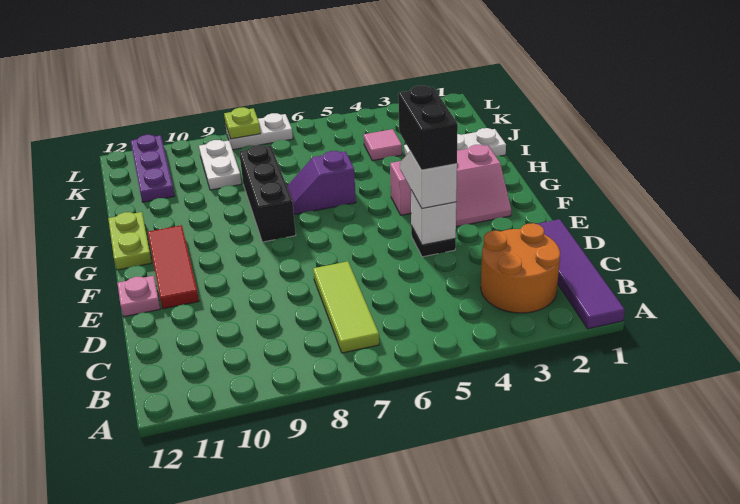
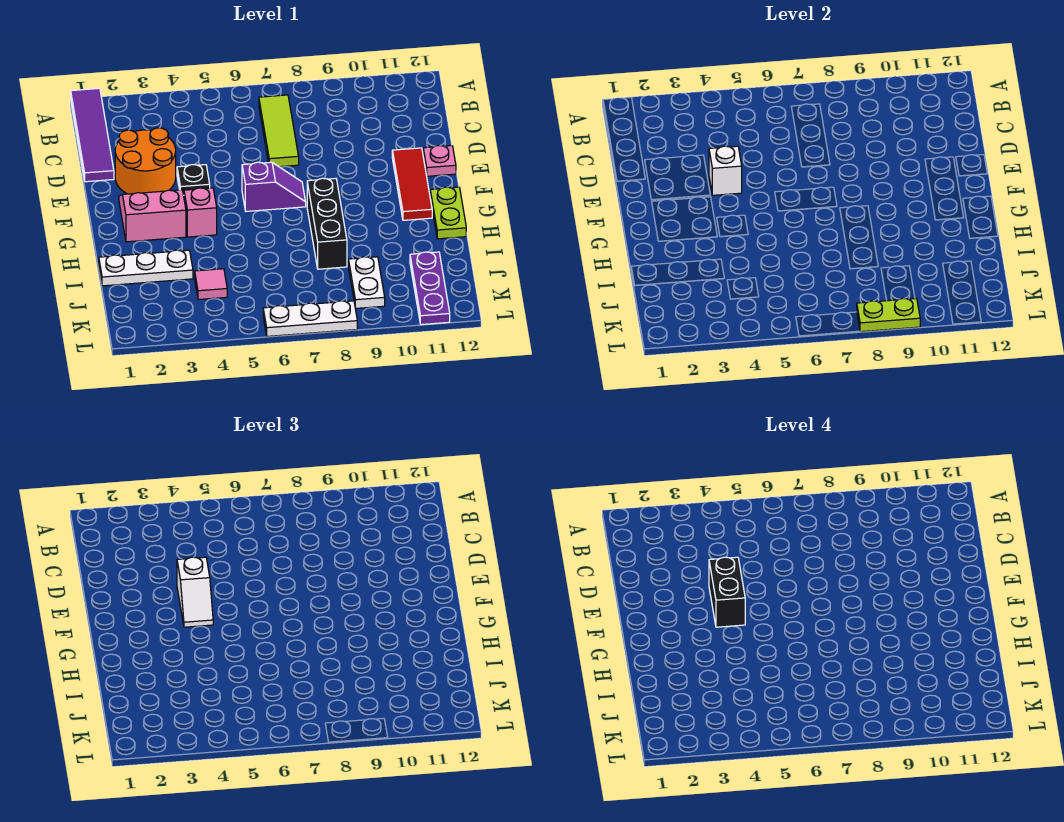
orange round brick B2:C3 level 1 -> orange round brick D2:E3 level 1
purple slope H6:H7 level 1 top 6 -> purple slope F6:F7 level 1 top 6
white plate L7:L8 level 1 -> white plate L6:L8 level 1
lime plate L8 level 2 -> lime plate L8:L9 level 2

